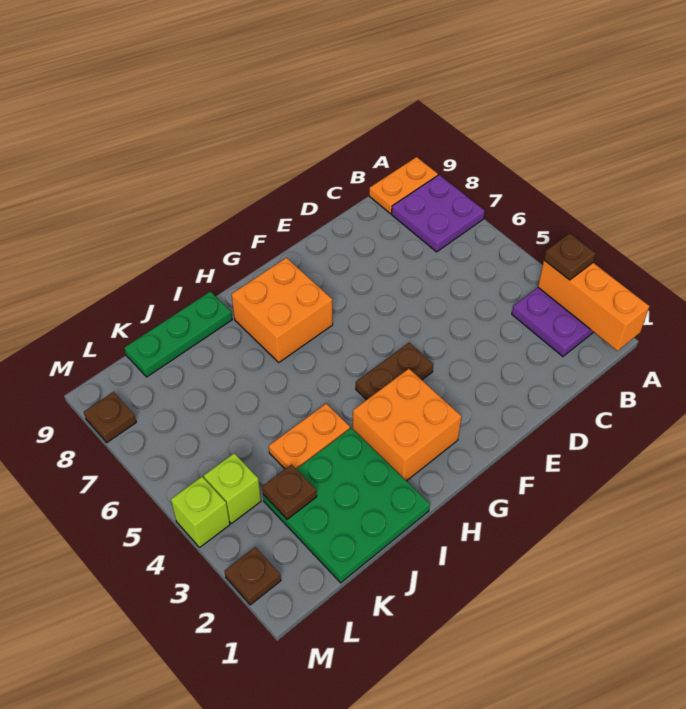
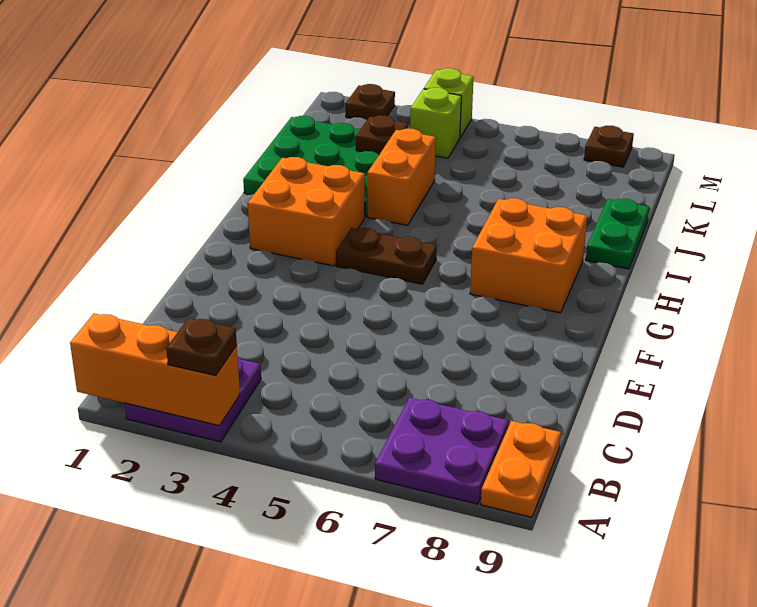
brown plate F4:G4 level 1 -> brown plate G4:G5 level 1
orange plate I4:J4 level 1 -> orange brick I4:J4 level 1
green plate I9:K9 level 1 -> green plate I9:J9 level 1

